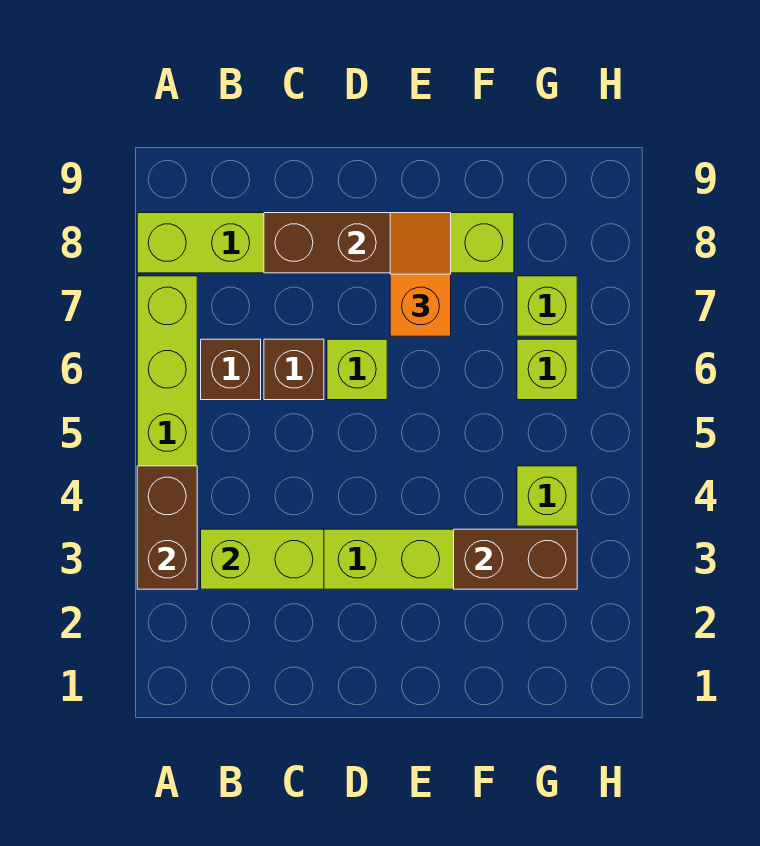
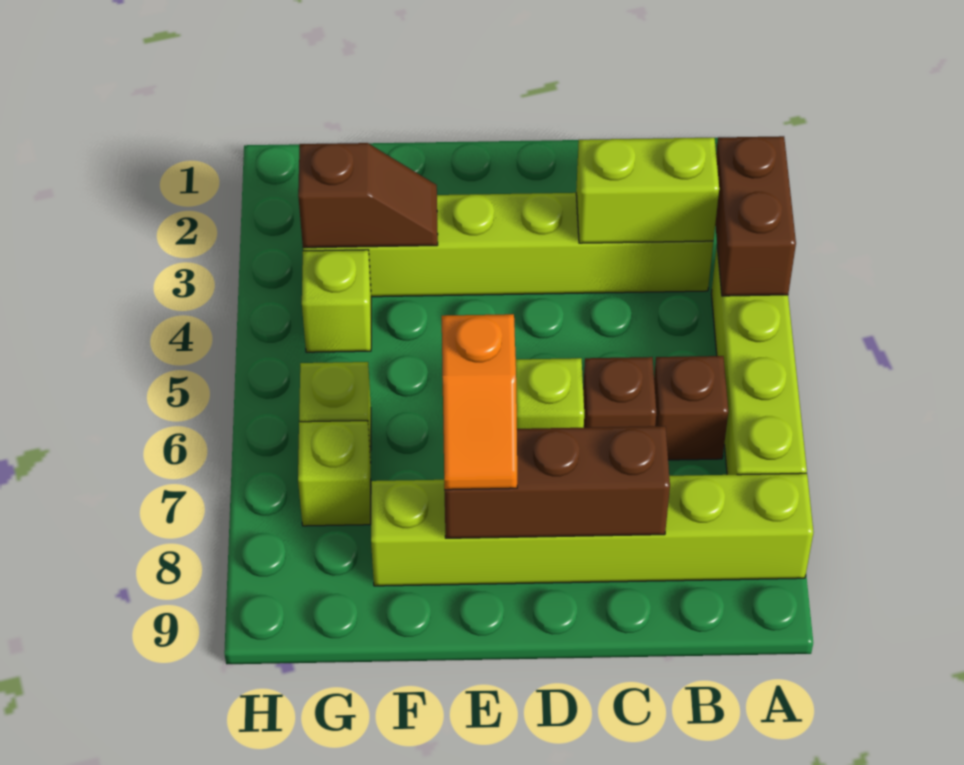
brown brick F3:G3 level 2 -> brown slope F3:G3 level 2 top G

